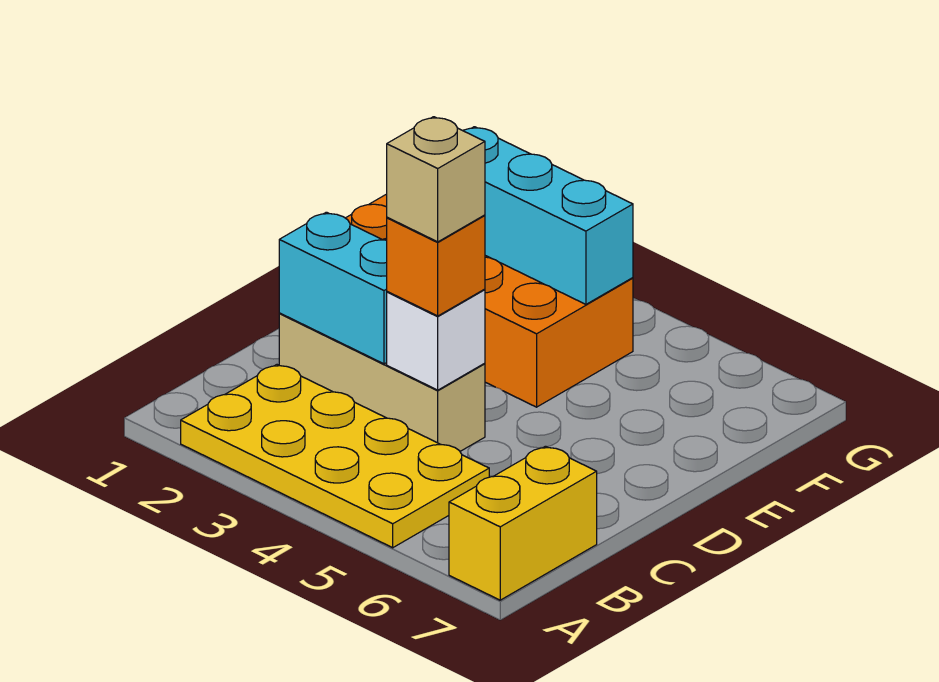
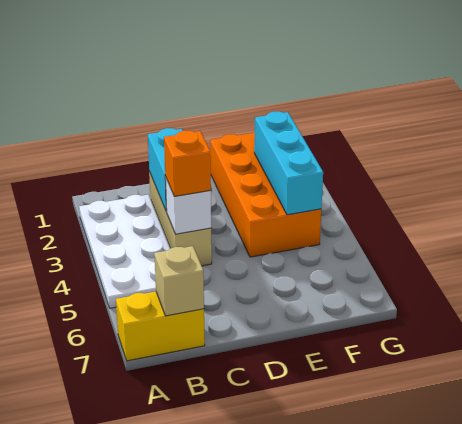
yellow plate A2:B5 level 1 -> white plate A2:B5 level 1
tan brick C4 level 4 -> tan brick B7 level 2

